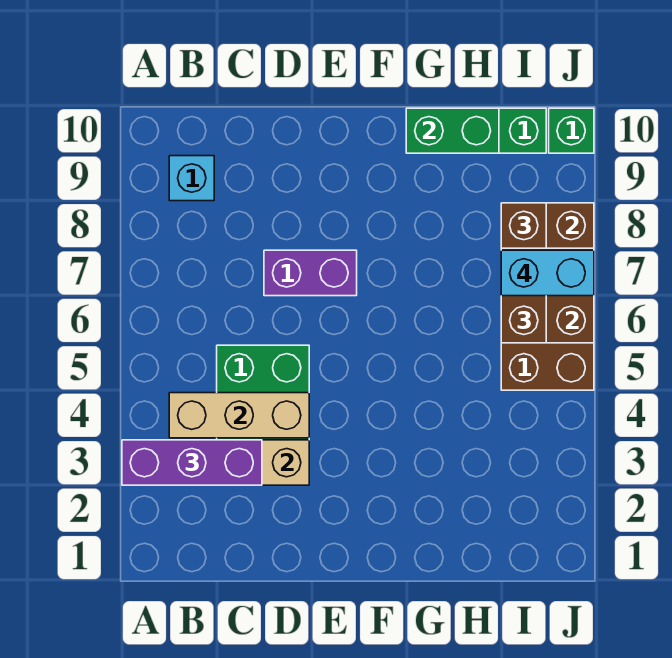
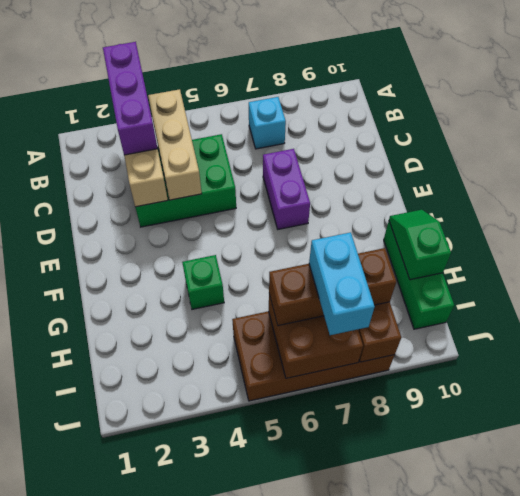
cyan brick B9 level 1 -> cyan brick B7 level 1
green brick G10:H10 level 2 -> green slope G10:H10 level 2 top H
green brick J10 level 1 -> green brick G4 level 1

